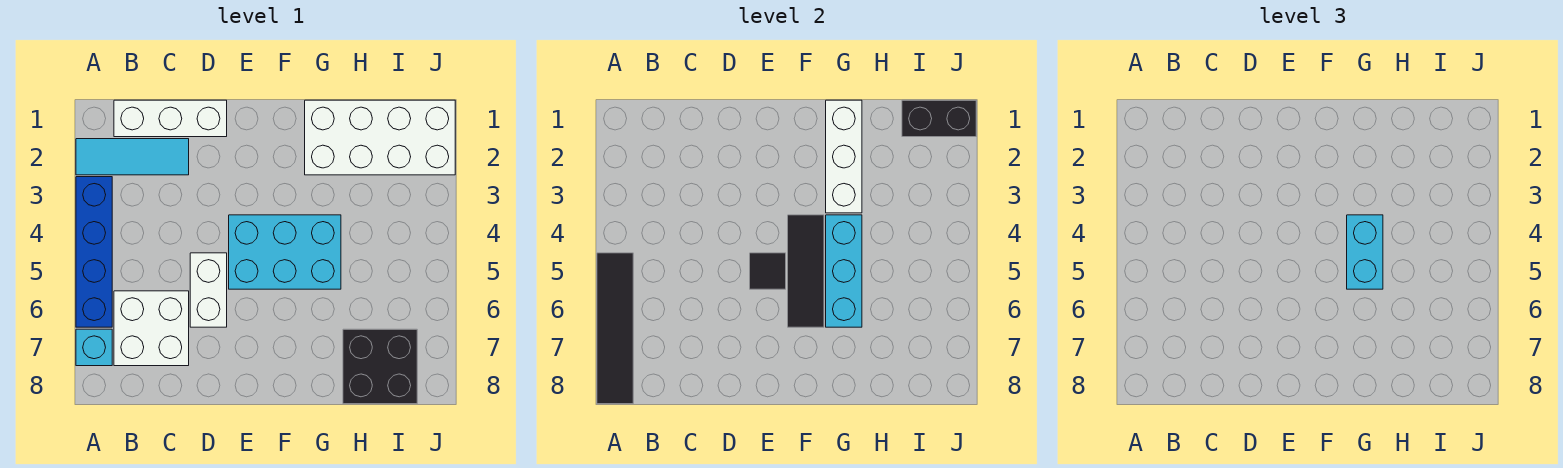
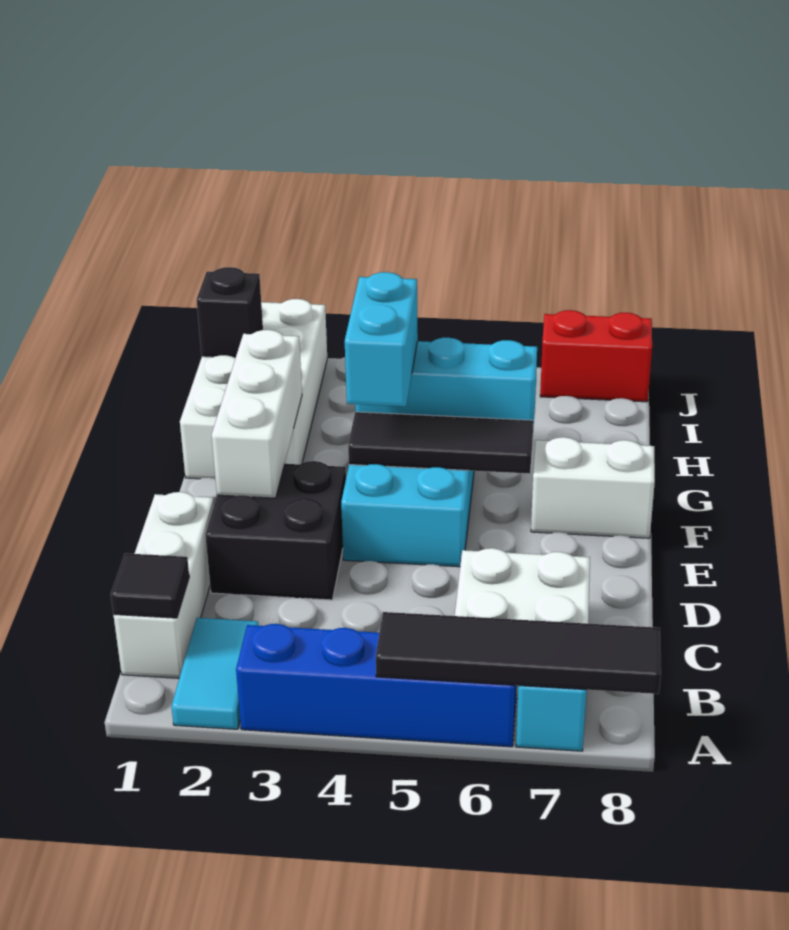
cyan tile A2:C2 level 1 -> cyan tile A2:B2 level 1
white brick D5:D6 level 1 -> white brick F7:F8 level 1
black tile E5 level 2 -> black tile B1 level 2
white brick G1:G3 level 2 -> white brick E2:G2 level 2
cyan brick G4:G5 level 3 -> cyan brick F4:G4 level 3
black brick H7:I8 level 1 -> black brick D2:E3 level 1
black brick I1:J1 level 2 -> black brick I1 level 2
none -> red brick J7:J8 level 1

